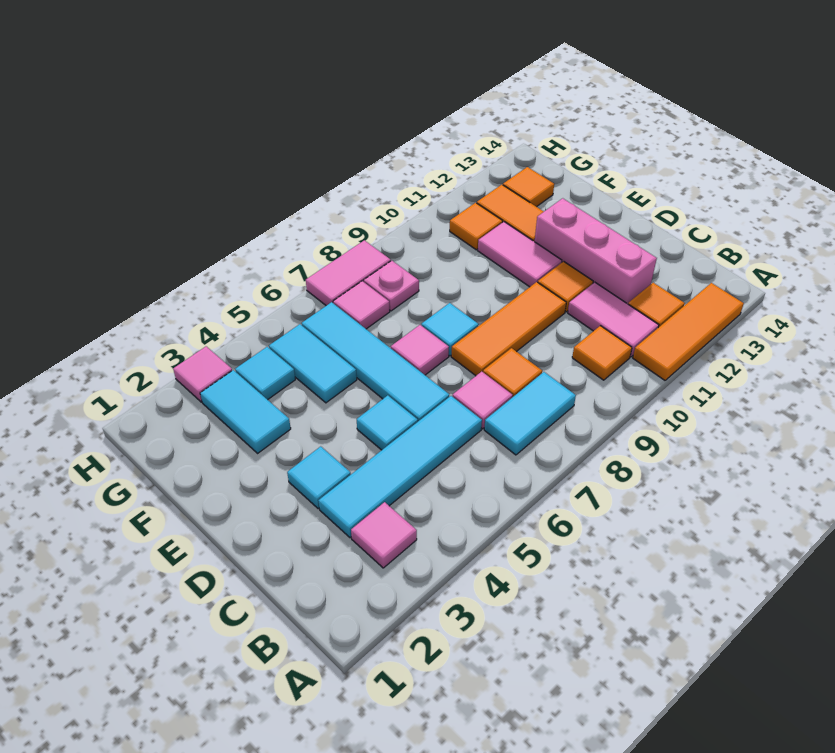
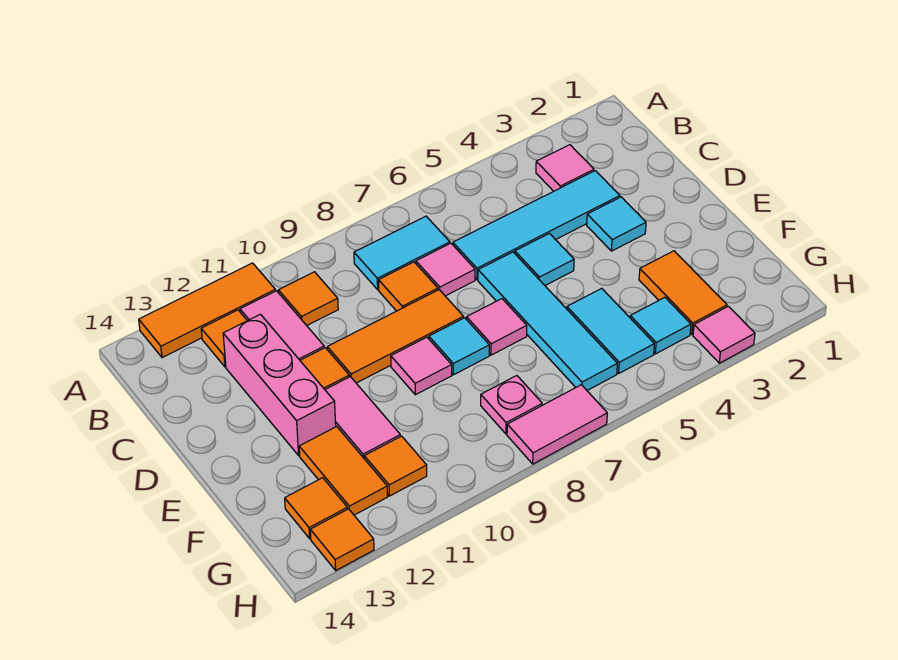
cyan tile F3:G3 level 1 -> orange tile F3:G3 level 1
pink tile G7 level 1 -> pink tile E9 level 1
none -> orange tile H13 level 1

